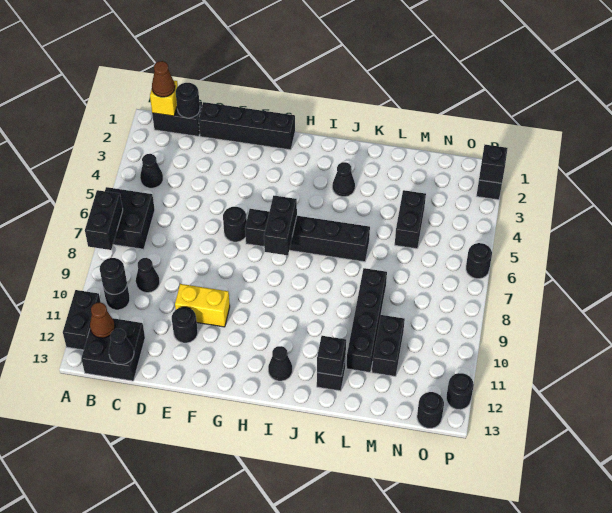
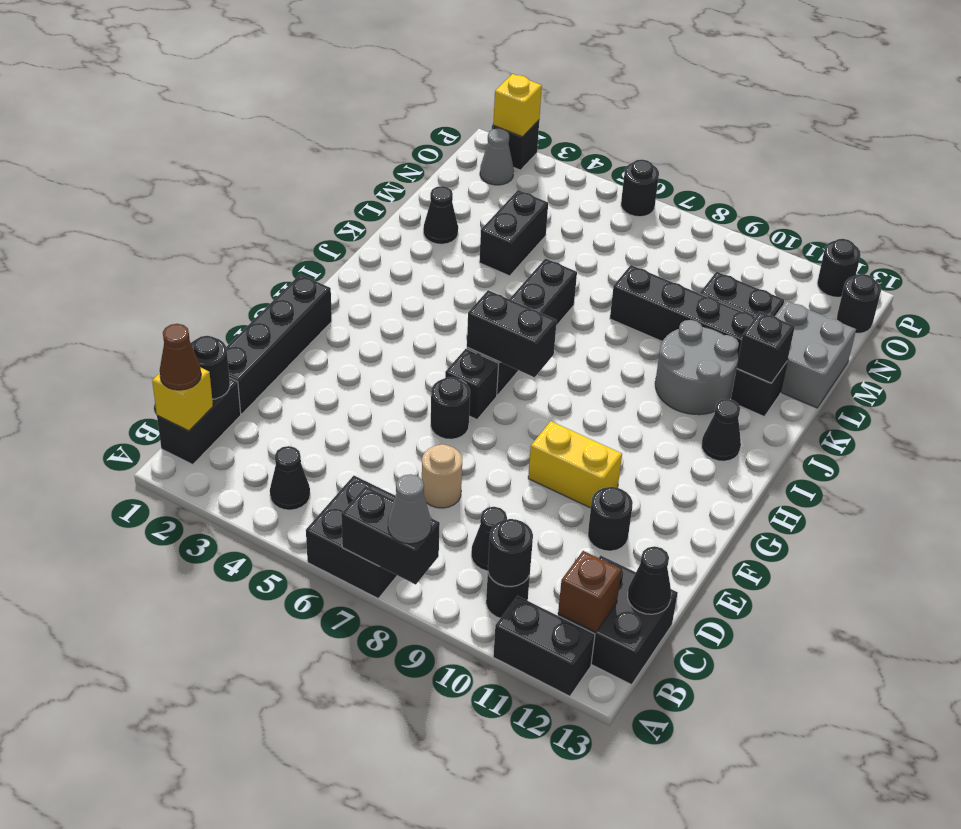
none -> grey cone A8 level 3
brown cone B12 level 2 -> brown brick B12 level 2
none -> tan round brick D7 level 1
yellow brick E10:F10 level 1 -> yellow brick F9:F10 level 1
black cone J3 level 1 -> black cone L2 level 1
none -> grey round brick J10:K11 level 1
none -> grey brick L12:M13 level 1
black brick M4:M5 level 1 -> black brick L4:M4 level 1
none -> grey cone O2 level 1
black brick P2 level 2 -> yellow brick P2 level 2

